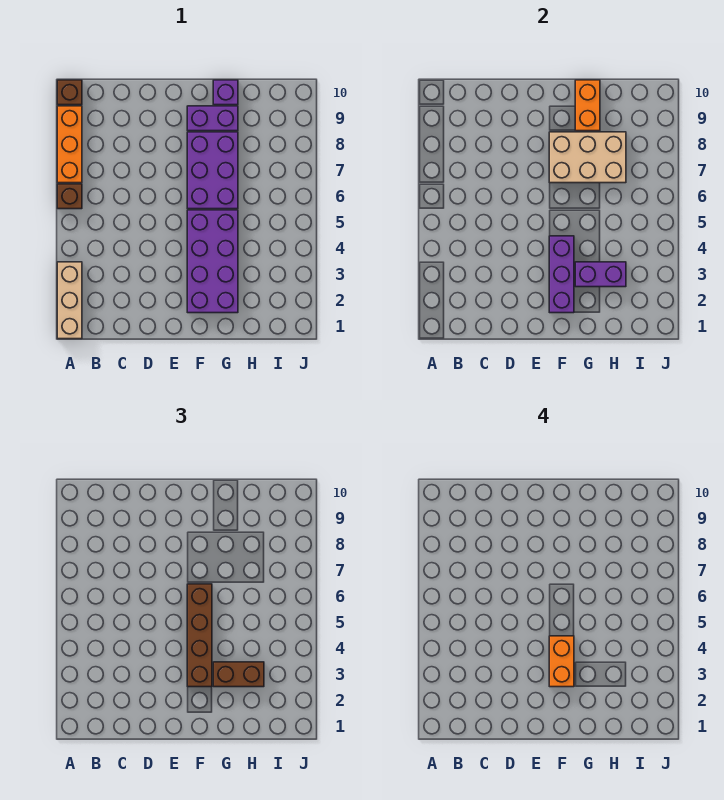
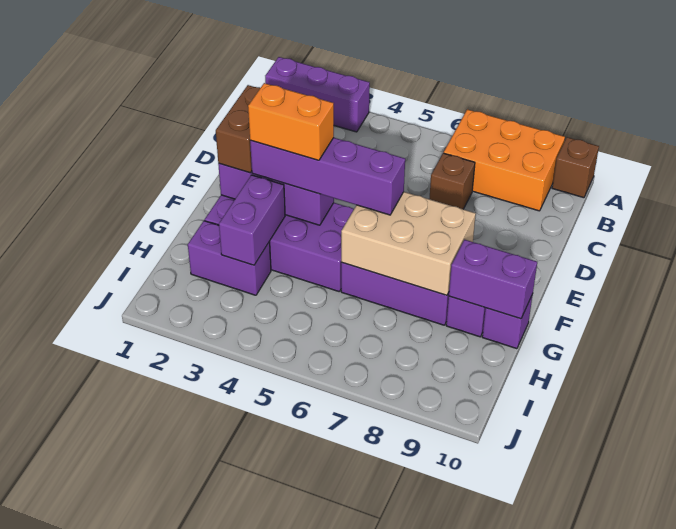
tan brick A1:A3 level 1 -> purple brick A1:A3 level 1
brown brick A6 level 1 -> brown brick C7 level 1
orange brick A7:A9 level 1 -> orange brick A7:B9 level 1
brown brick F3:F6 level 3 -> purple brick F3:F6 level 3
tan brick F7:H8 level 2 -> tan brick F6:G8 level 2
brown brick G3:H3 level 3 -> brown brick E2:F2 level 3
orange brick G9:G10 level 2 -> purple brick G9:G10 level 2
none -> purple brick H2:H3 level 1

